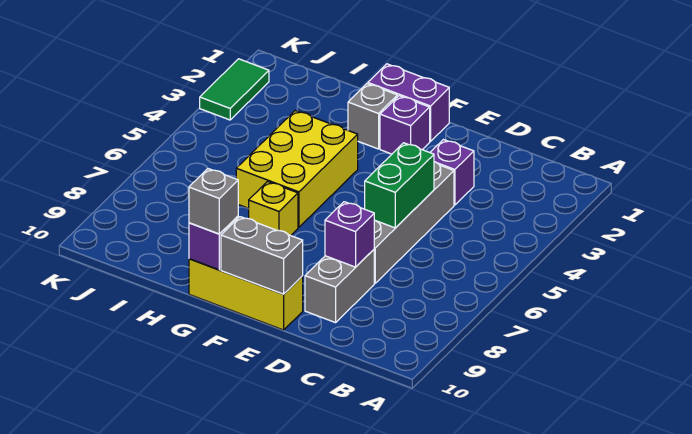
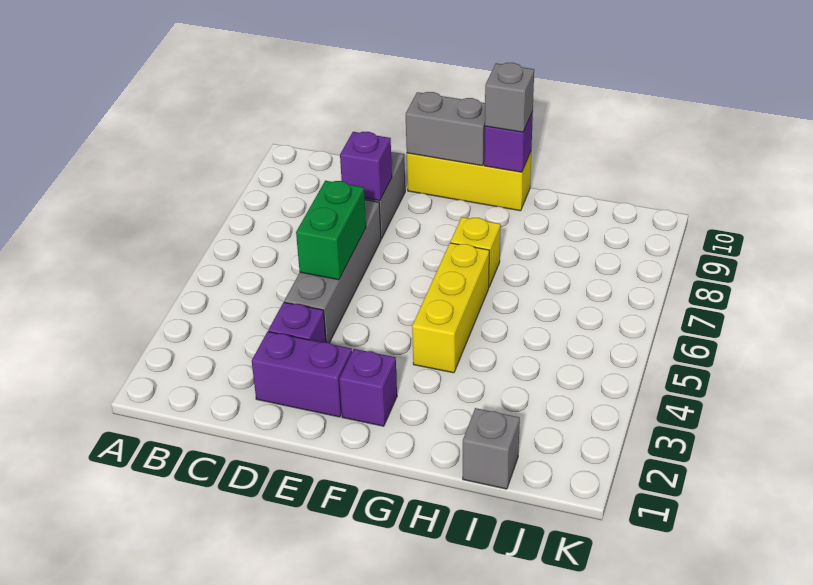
purple brick F1:G1 level 1 -> purple brick D2:E2 level 1
grey brick G2 level 1 -> grey brick I1 level 1
yellow brick G4:H6 level 1 -> yellow brick G4:G6 level 1
green tile K2:K3 level 1 -> none

